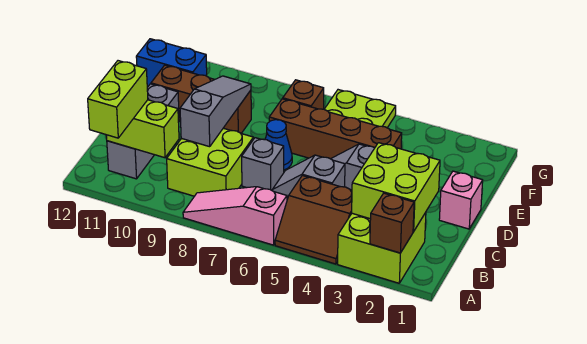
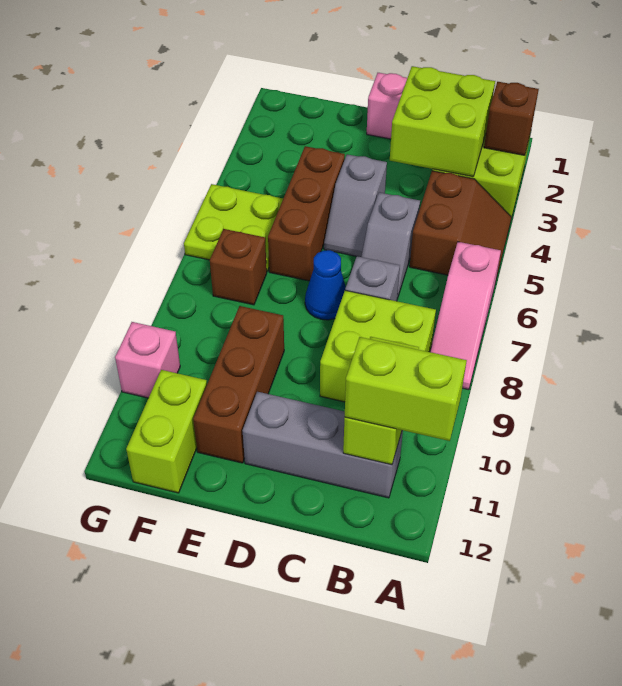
grey slope C9:E9 level 2 top C -> none
brown brick E4:E7 level 1 -> brown brick E4:E6 level 1
blue brick F11:F12 level 1 -> lime brick F11:F12 level 1
none -> pink brick G10 level 1

